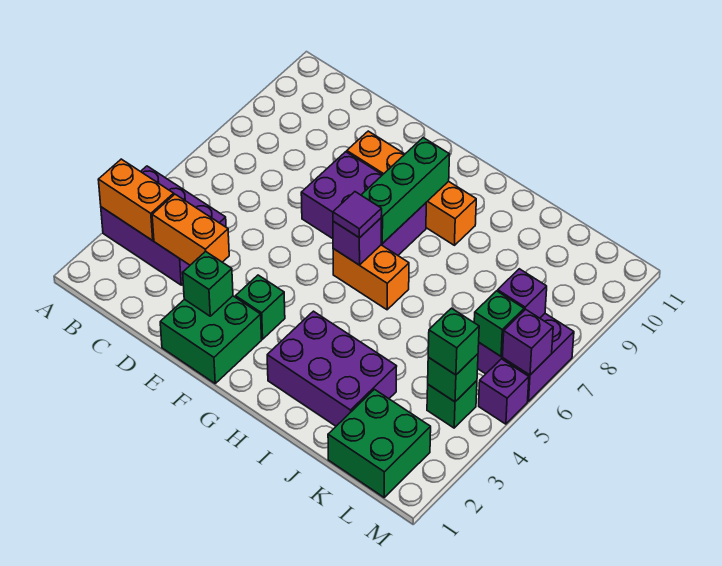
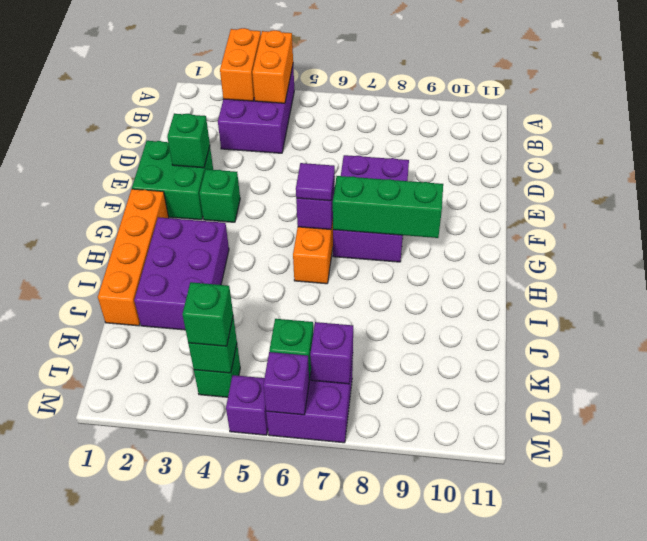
orange brick C3:D3 level 2 -> orange brick A4:B4 level 2
orange brick E9:H9 level 1 -> orange brick G1:J1 level 1
green brick K1:L2 level 1 -> none

